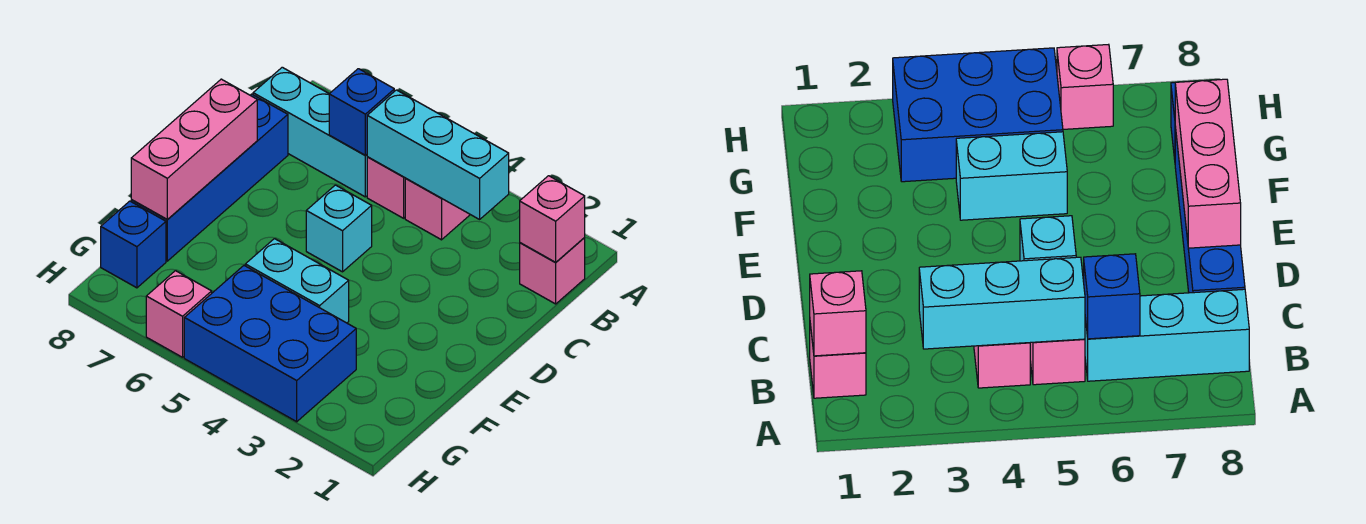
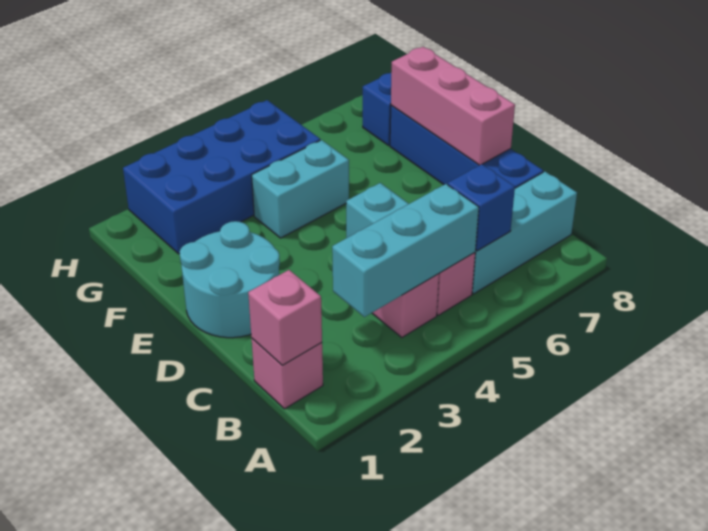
none -> cyan round brick D1:E2 level 1
blue brick G3:H5 level 1 -> blue brick G2:H5 level 1
pink brick H6 level 1 -> none

